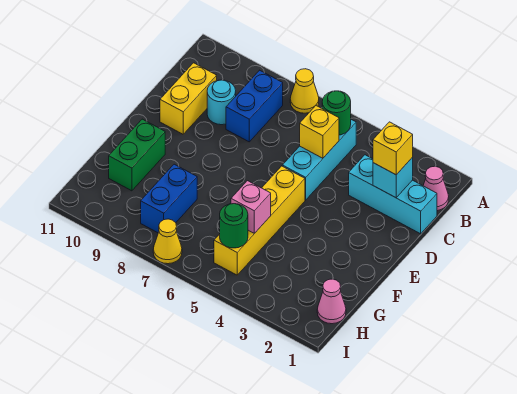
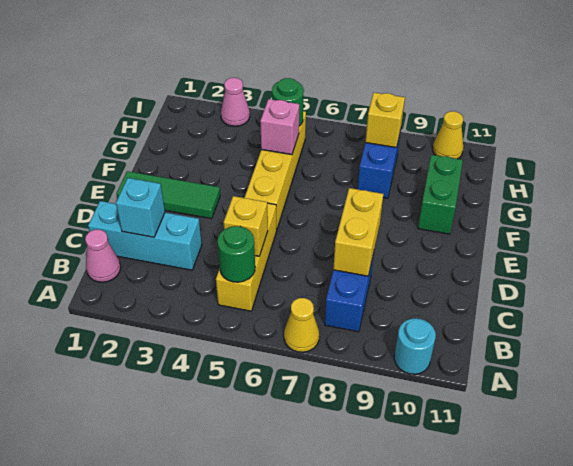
cyan brick B5:D5 level 1 -> yellow brick B5:D5 level 1
yellow brick C2 level 3 -> yellow brick H8 level 2
cyan round brick C9 level 1 -> cyan round brick A10 level 1
yellow brick C10:D10 level 1 -> yellow brick C8:D8 level 2
none -> green tile E1:E3 level 1
pink cone H1 level 1 -> pink cone I3 level 1
yellow cone I7 level 1 -> yellow cone I10 level 1

